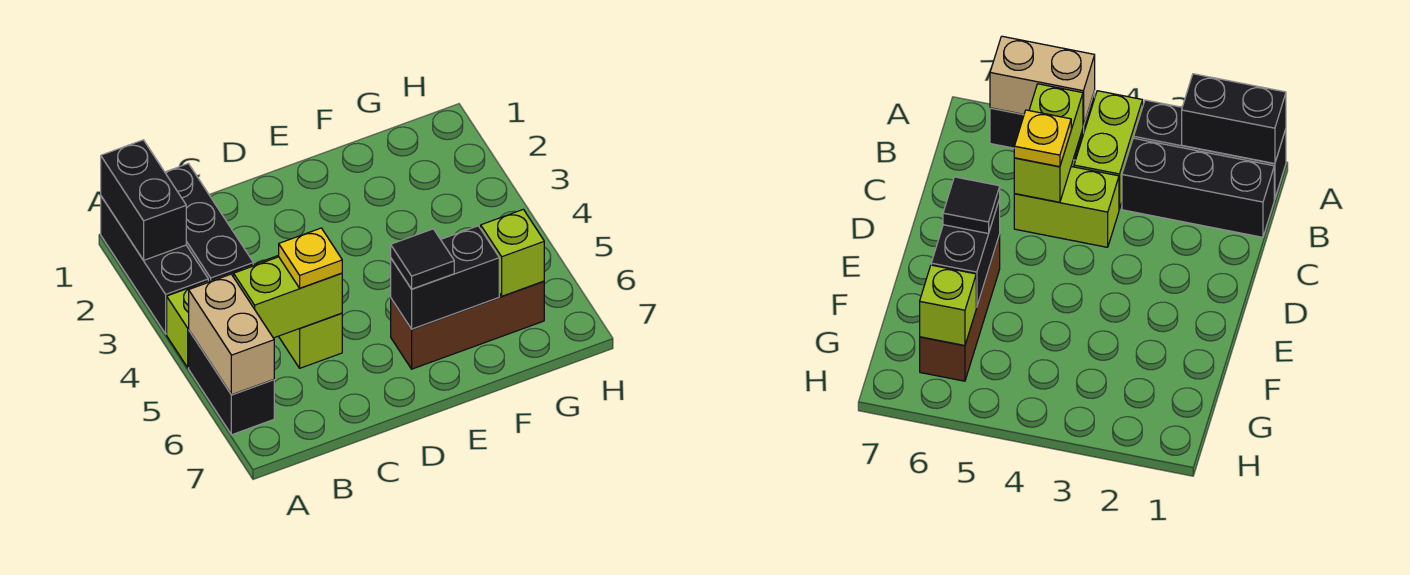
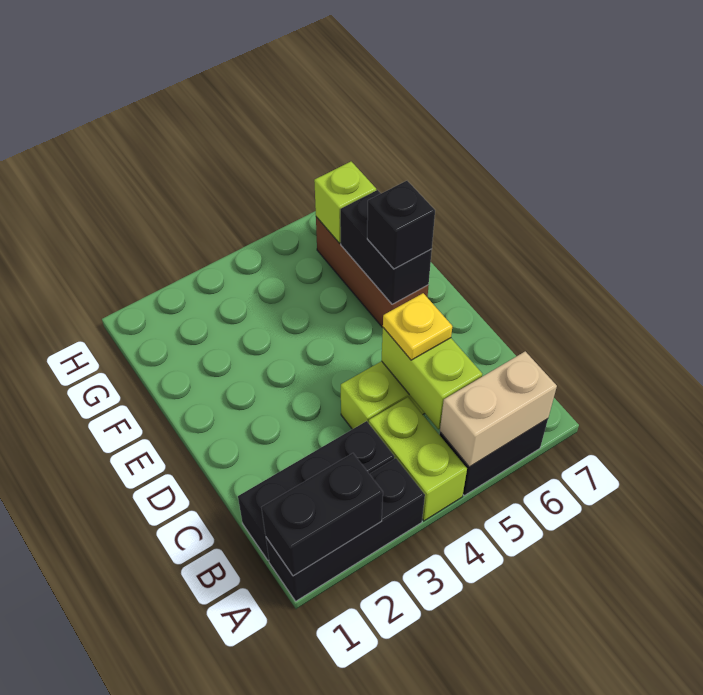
black tile E6 level 3 -> black brick E6 level 3

